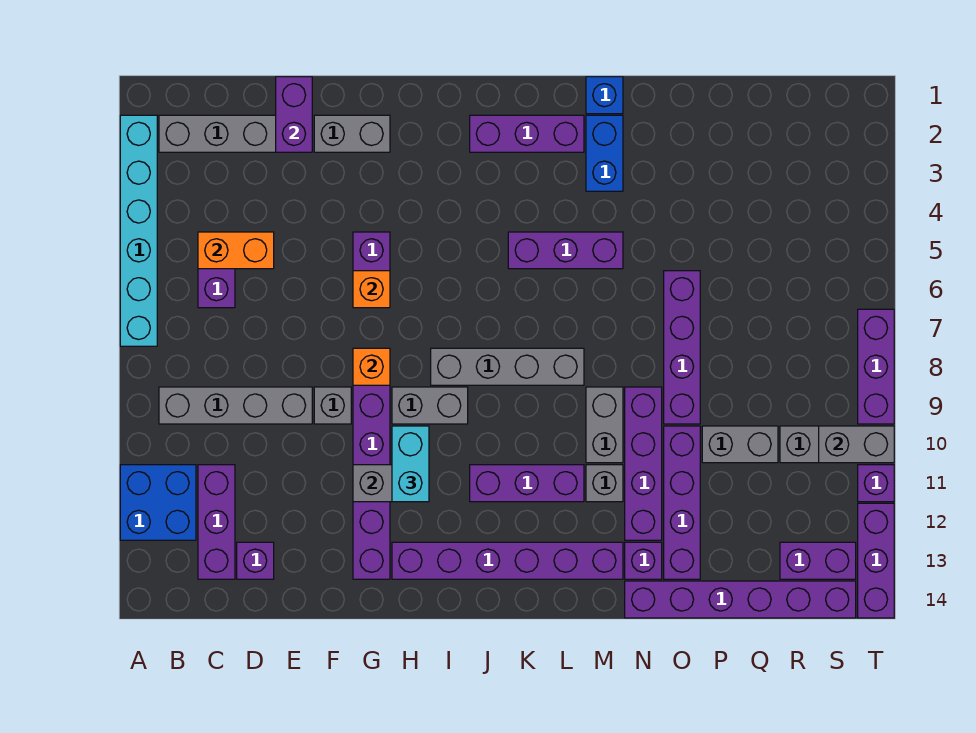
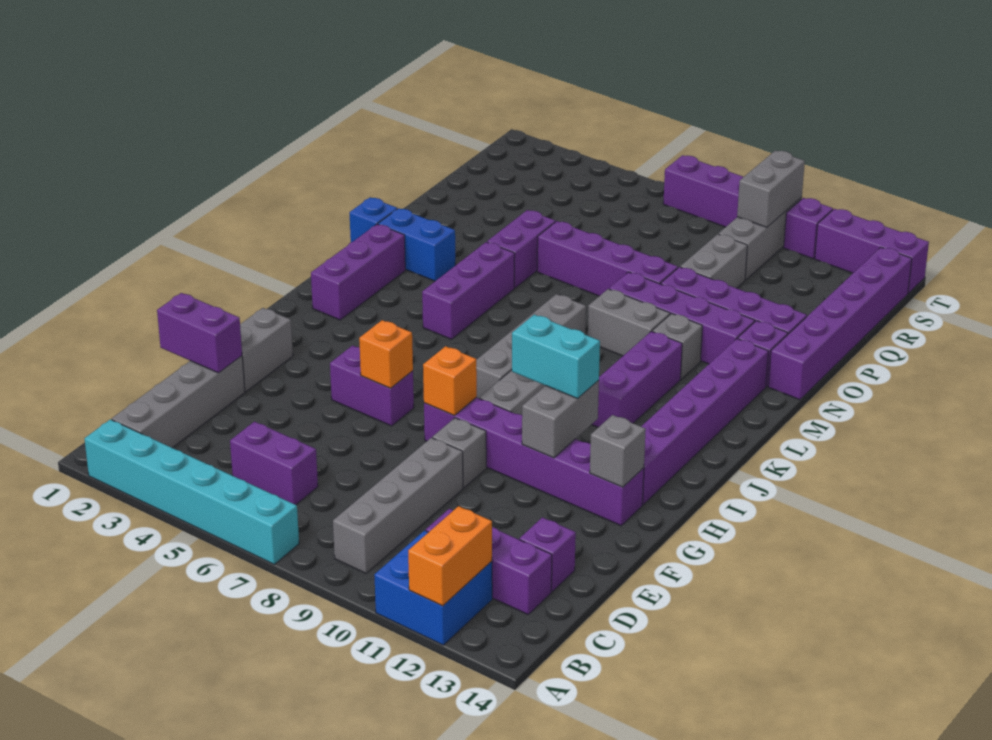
orange brick C5:D5 level 2 -> orange brick A12:B12 level 2
none -> grey brick G13 level 2
purple brick R13:S13 level 1 -> purple brick N5:O5 level 1

